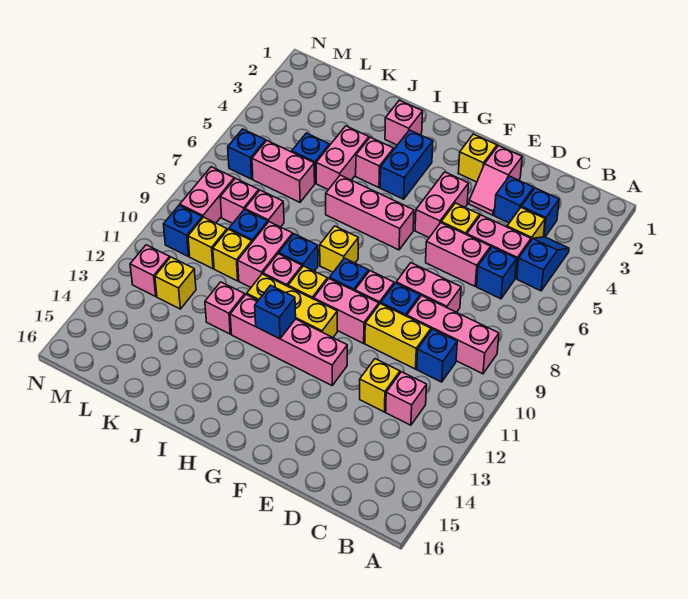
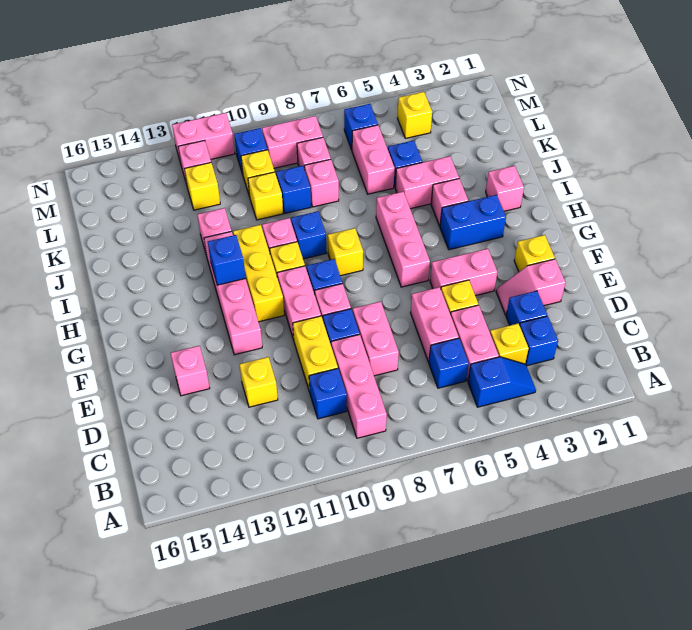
pink brick C12 level 1 -> pink brick E14 level 1
pink brick J9:J10 level 1 -> pink brick N11:N12 level 1
none -> yellow brick M4 level 1

